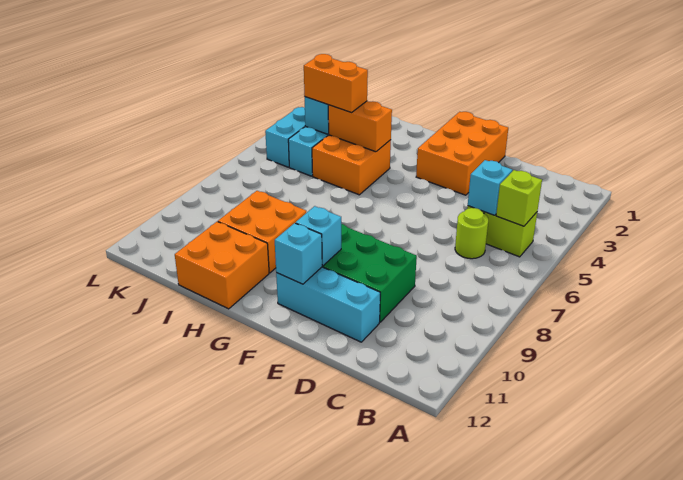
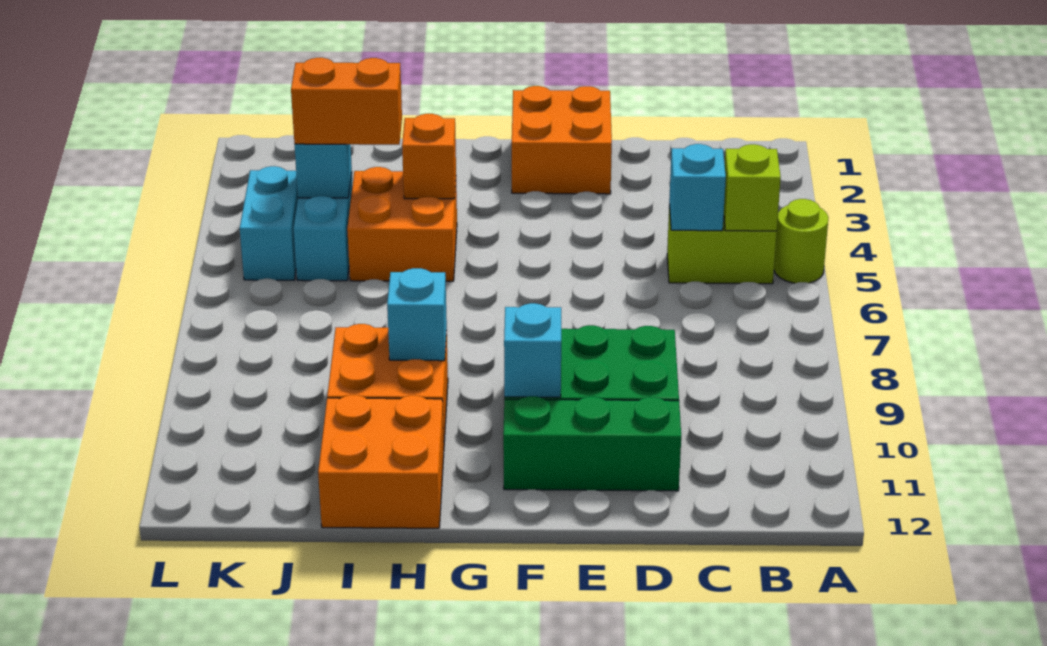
lime round brick C6 level 1 -> lime round brick A5 level 1
cyan brick D11:F11 level 1 -> green brick D11:F11 level 1
orange brick E1:F3 level 1 -> orange brick E1:F2 level 1
cyan brick F11 level 2 -> cyan brick H9 level 2
orange brick H4:I4 level 2 -> orange brick H4 level 2

